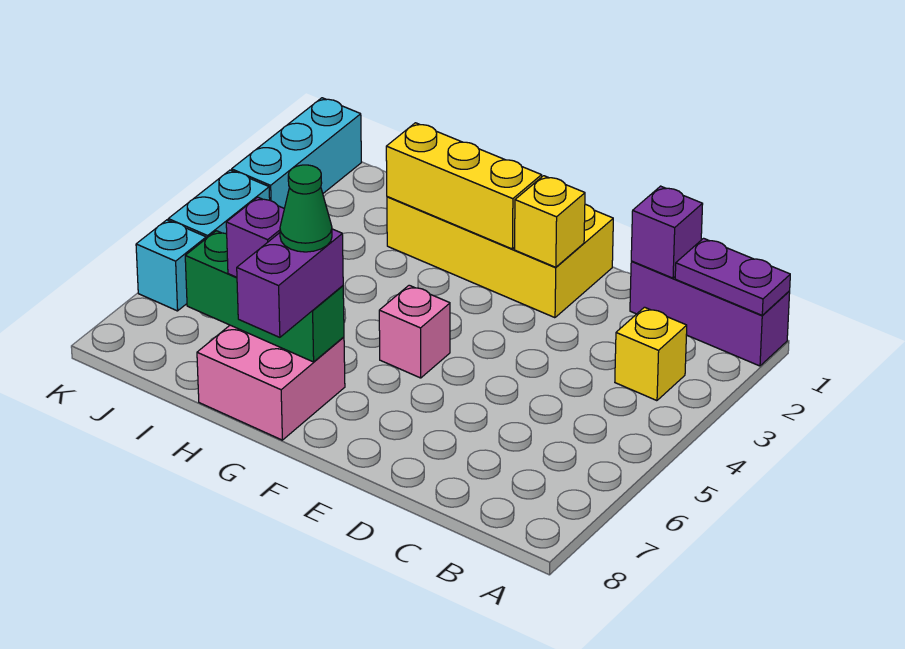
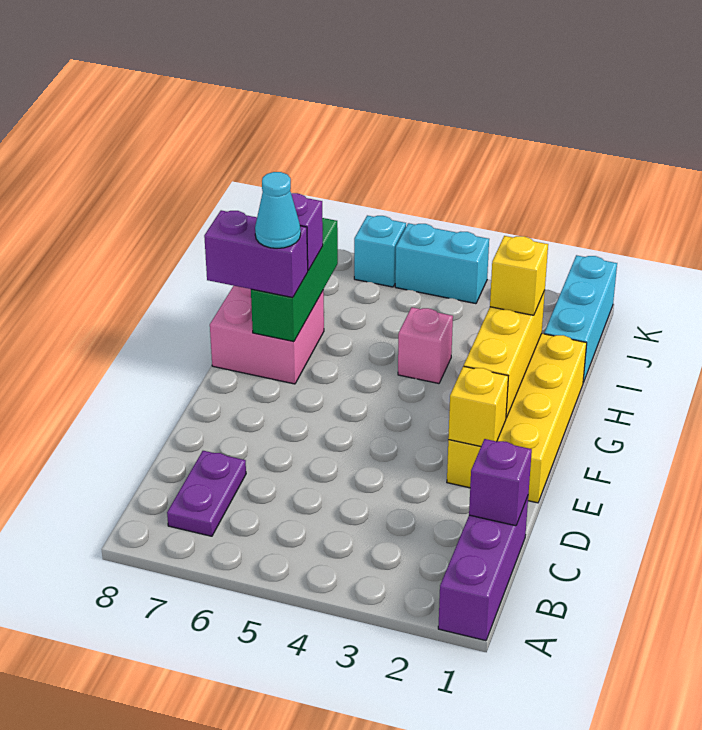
purple plate A1:B1 level 2 -> purple plate B7:C7 level 1
yellow brick B3 level 1 -> yellow brick H2 level 3
pink brick F5 level 1 -> pink brick H4 level 1
green cone G7 level 4 -> cyan cone G7 level 4
cyan brick K1:K3 level 1 -> cyan brick I1:K1 level 1

